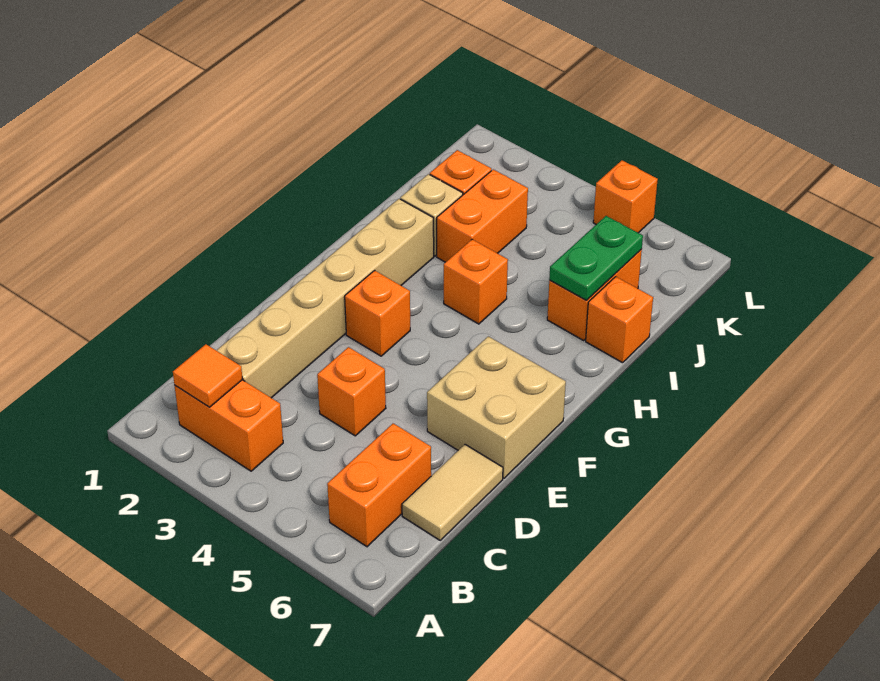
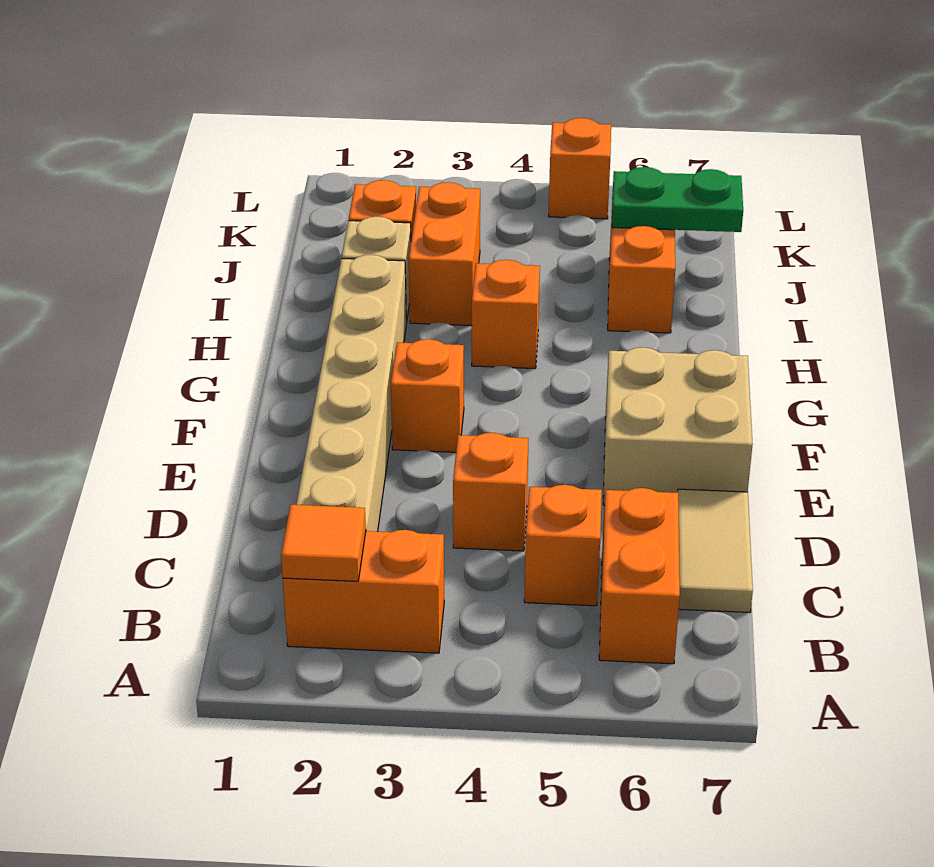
green plate I6:J6 level 2 -> green plate J6:J7 level 2
orange brick I7 level 1 -> orange brick C5 level 1

